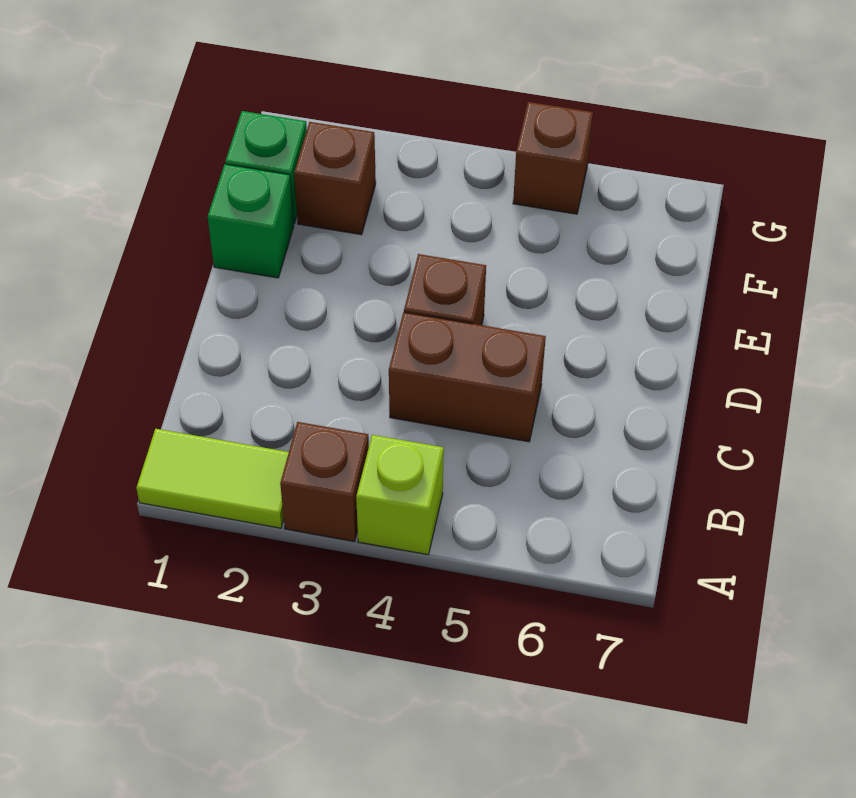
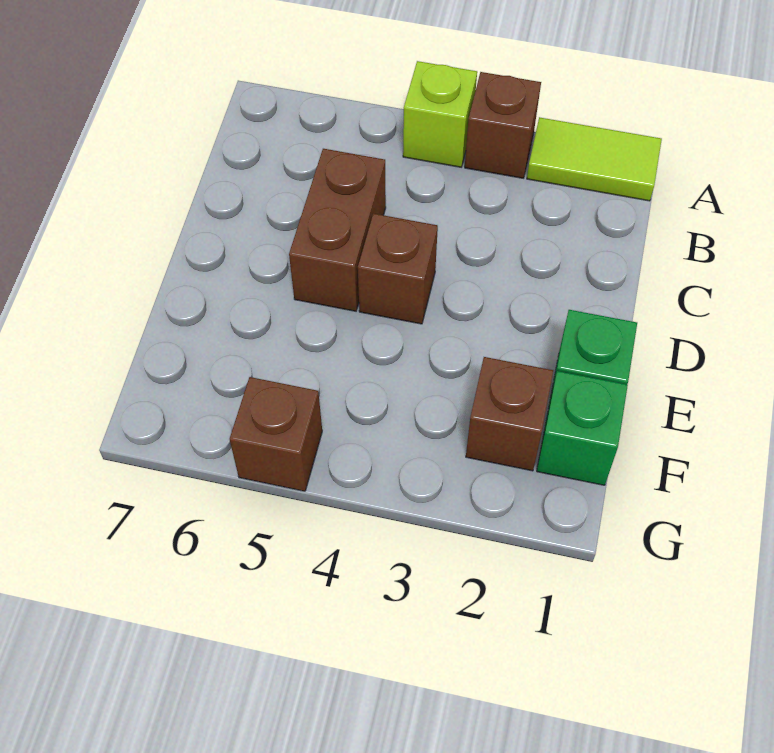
brown brick C4:C5 level 1 -> brown brick C5:D5 level 1

